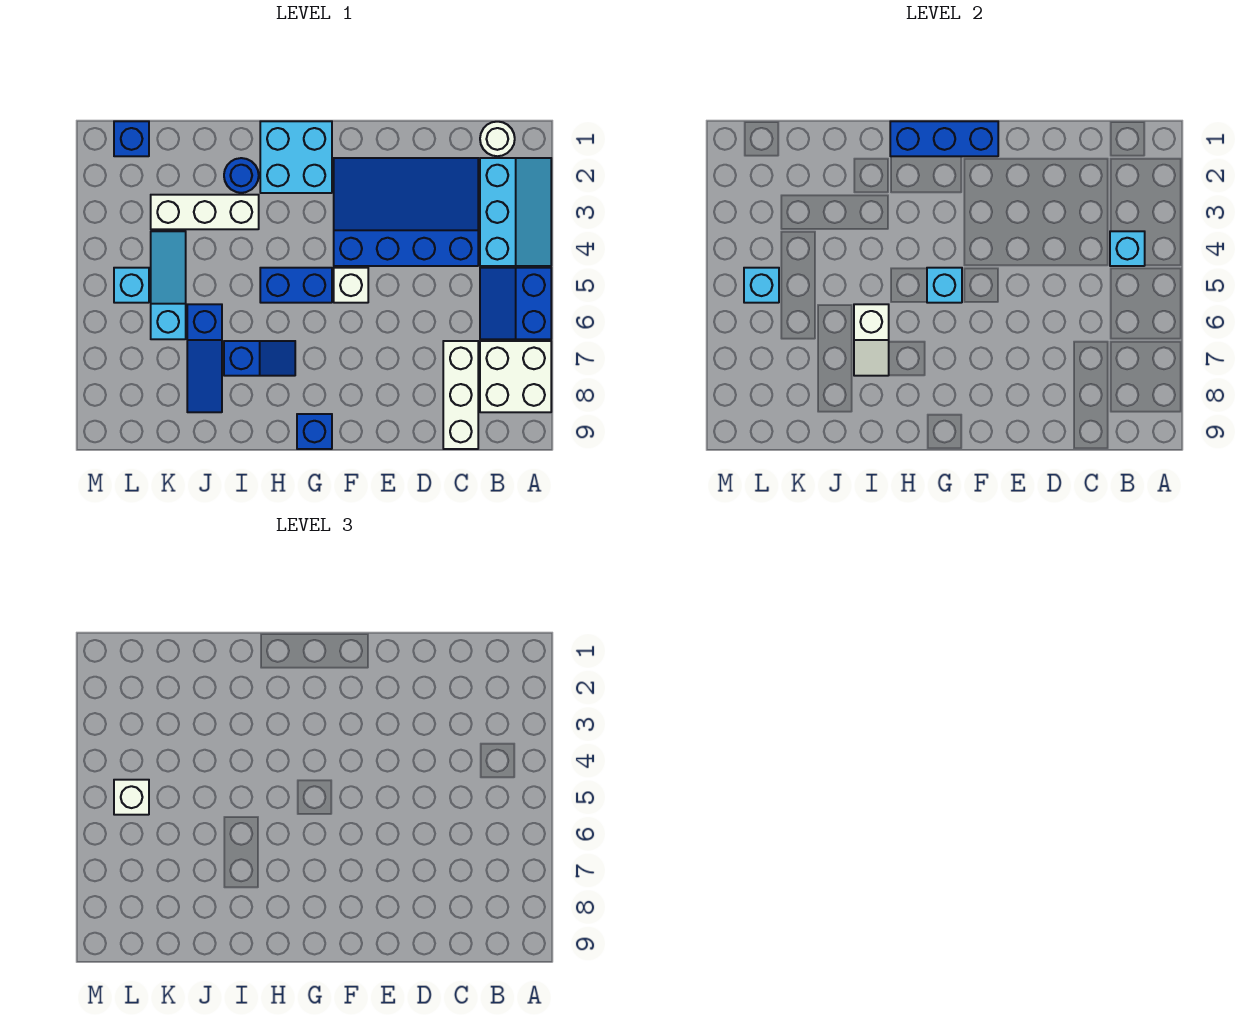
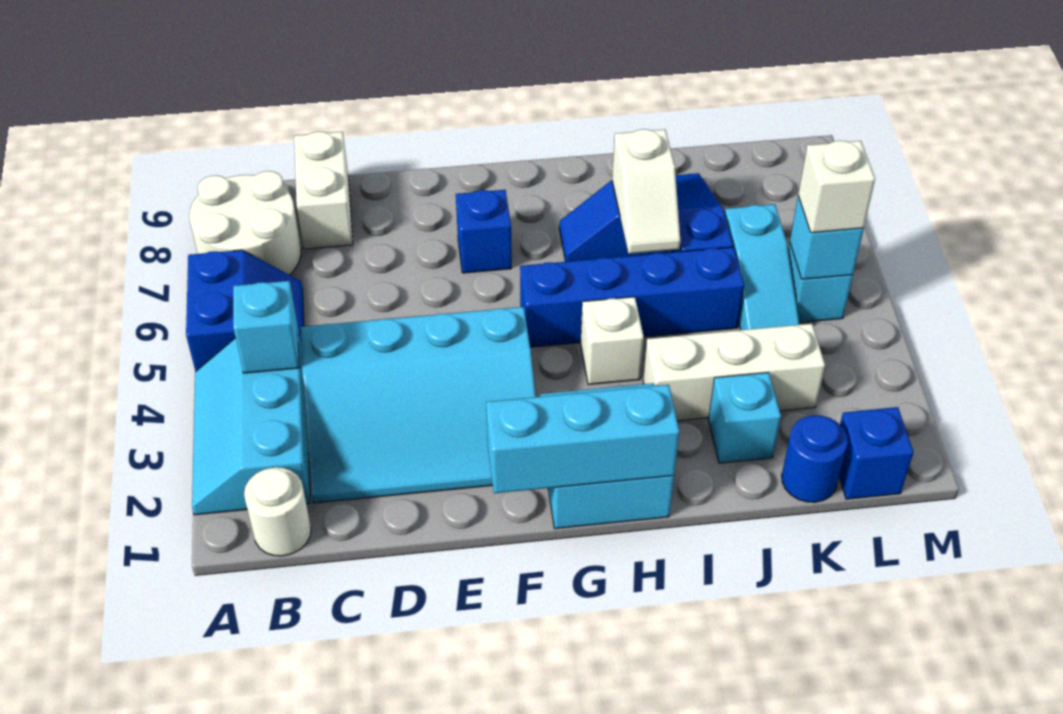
white brick A7:B8 level 1 -> white round brick A7:B8 level 1
blue slope C2:F4 level 1 top 4 -> cyan slope C2:F4 level 1 top 4
white brick C7:C9 level 1 -> white brick C8:C9 level 1
blue brick F1:H1 level 2 -> cyan brick F1:H1 level 2
white brick F5 level 1 -> white brick H4 level 1
blue brick G5:H5 level 1 -> blue brick G5:J5 level 1
cyan brick G5 level 2 -> cyan brick J2 level 1
blue brick G9 level 1 -> blue brick F7 level 1
blue round brick I2 level 1 -> blue round brick K1 level 1
white slope I6:I7 level 2 top 6 -> white slope I6:I7 level 2 top 7

